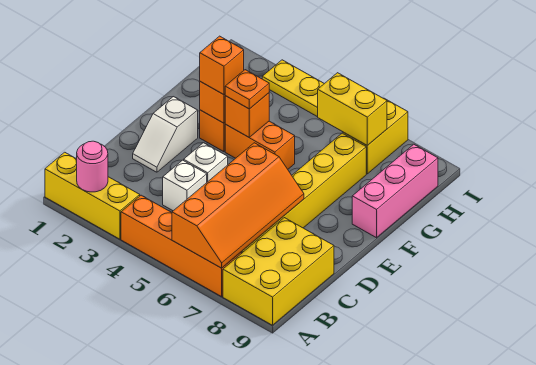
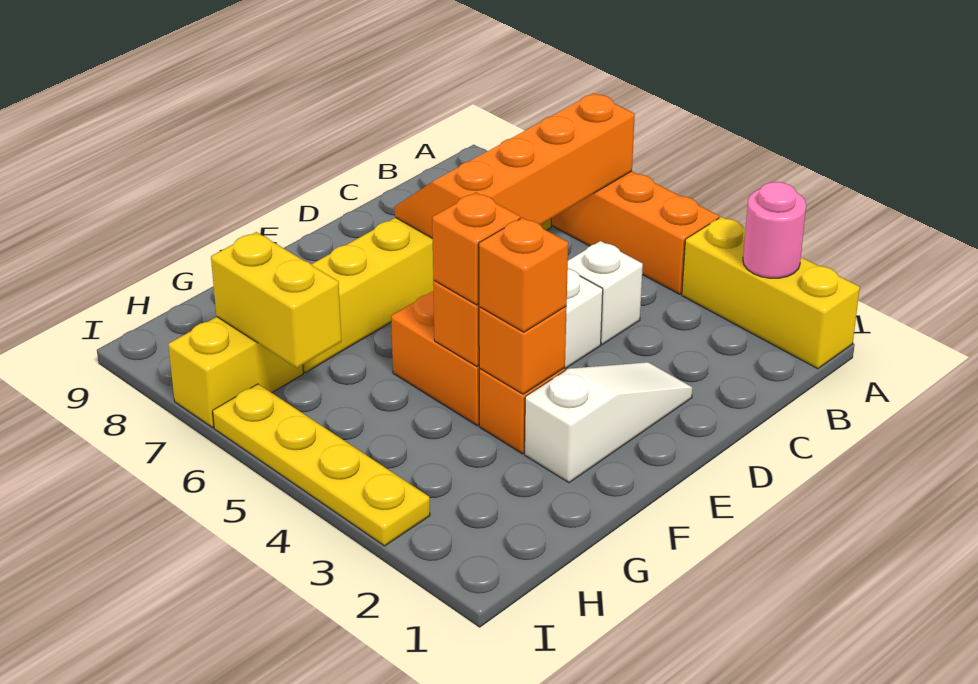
yellow brick A8:C9 level 1 -> none
white slope D2:E2 level 1 top E -> white slope D2:F2 level 1 top F
orange plate F4 level 3 -> orange brick F4 level 3
pink brick F9:H9 level 1 -> none

